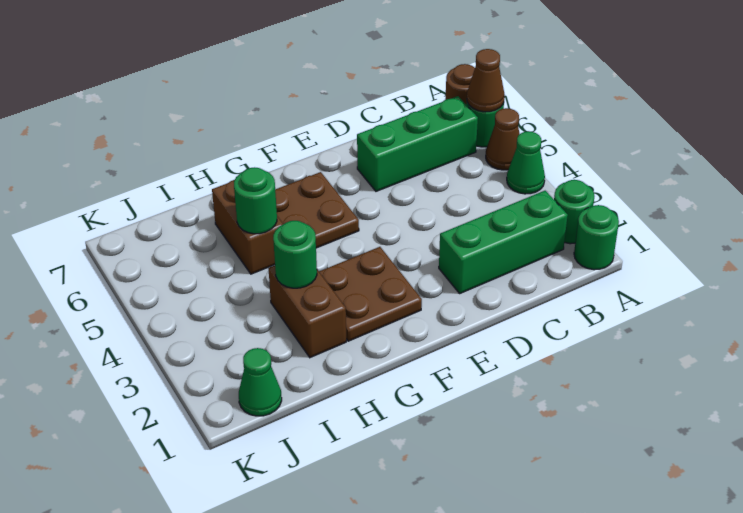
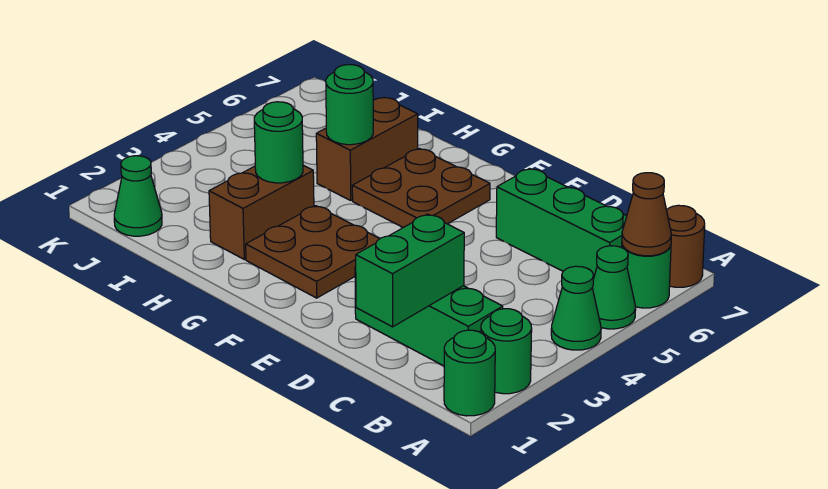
brown cone A5 level 1 -> green cone A5 level 1
none -> green brick C1:C2 level 2

